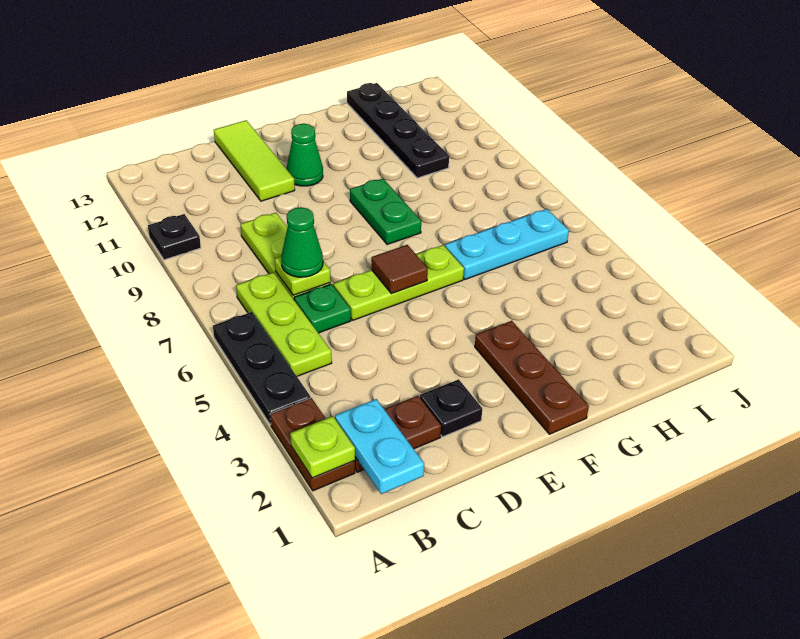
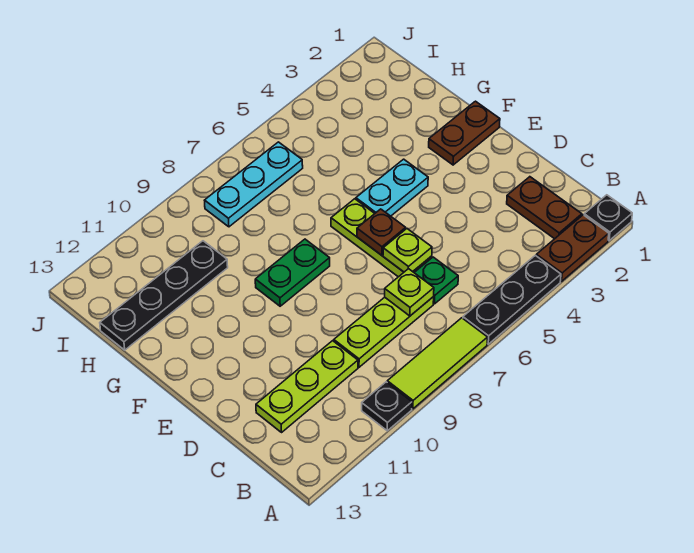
lime plate A2 level 2 -> lime plate D6 level 2
cyan plate B1:B2 level 2 -> cyan plate F4:F5 level 1
lime plate B5:B7 level 1 -> lime plate C10:C12 level 1
green cone C7 level 3 -> none
black plate D2 level 1 -> black plate A1 level 1
lime tile D11:D13 level 1 -> lime tile A7:A9 level 1
brown tile E6 level 2 -> brown plate E6 level 2
green cone E11 level 1 -> none
brown plate F1:F3 level 1 -> brown plate F1:F2 level 1
cyan plate G6:I6 level 1 -> cyan plate I6:I8 level 1

